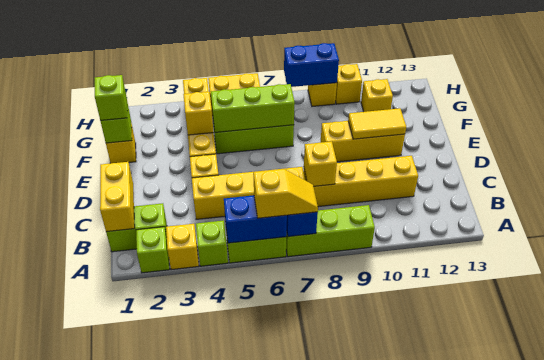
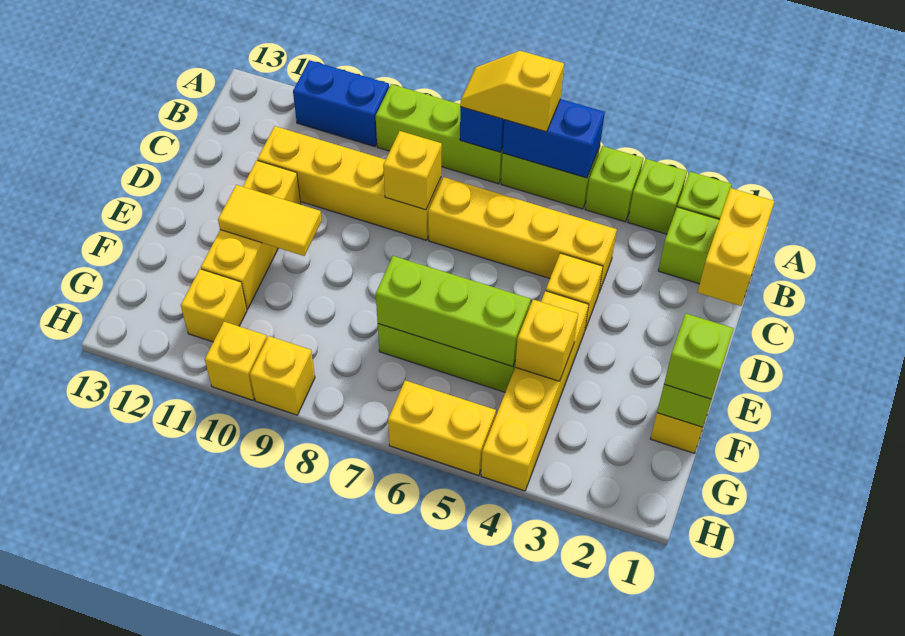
yellow brick A3 level 1 -> lime brick A3 level 1
yellow brick E9:E11 level 1 -> yellow brick D11:F11 level 1
blue brick H8:H9 level 2 -> blue brick A10:A11 level 1

